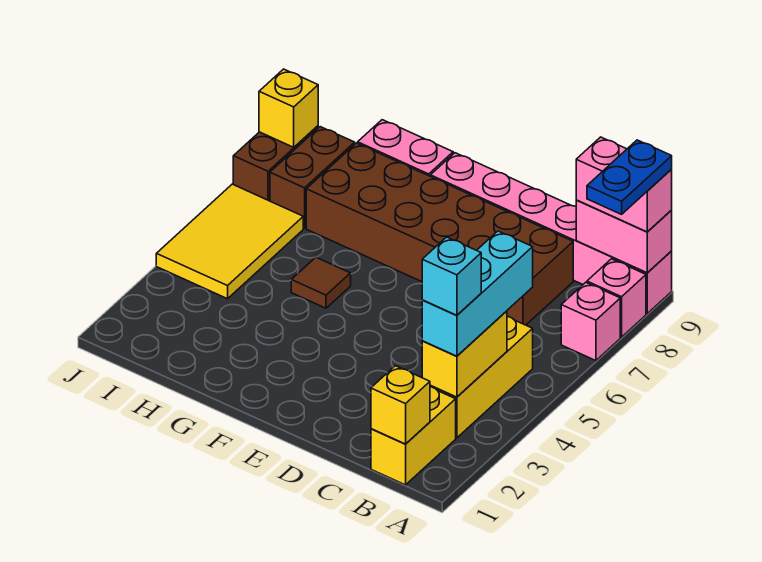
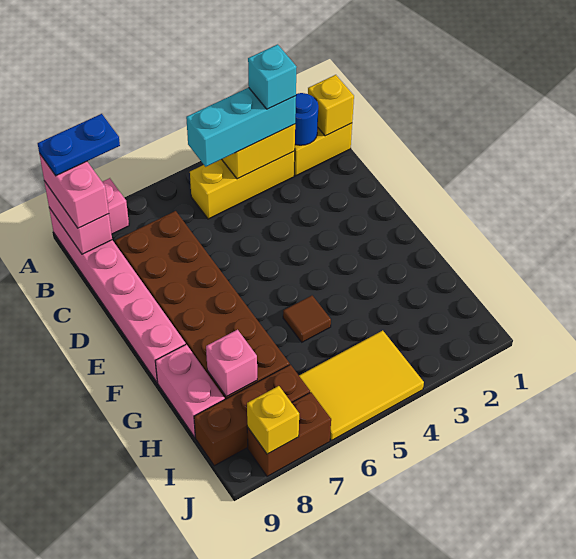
pink brick A7 level 1 -> pink brick H8 level 2
none -> blue round brick B2 level 2
brown brick I7:I8 level 1 -> brown brick I7:I9 level 1

